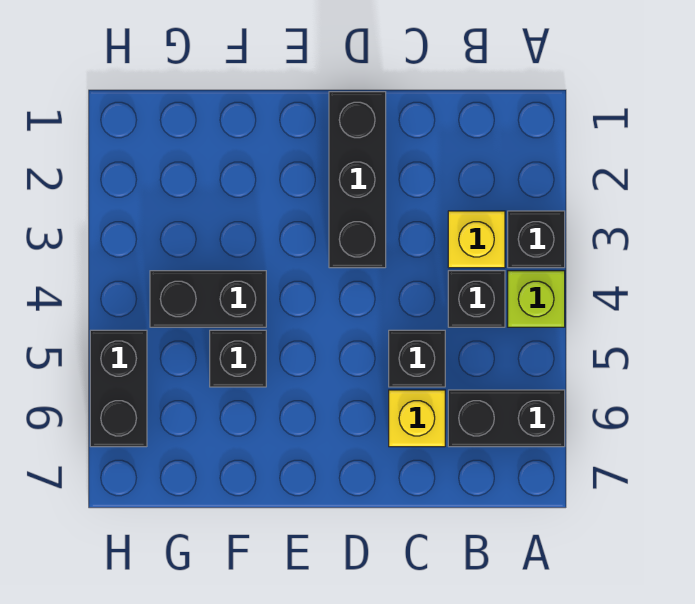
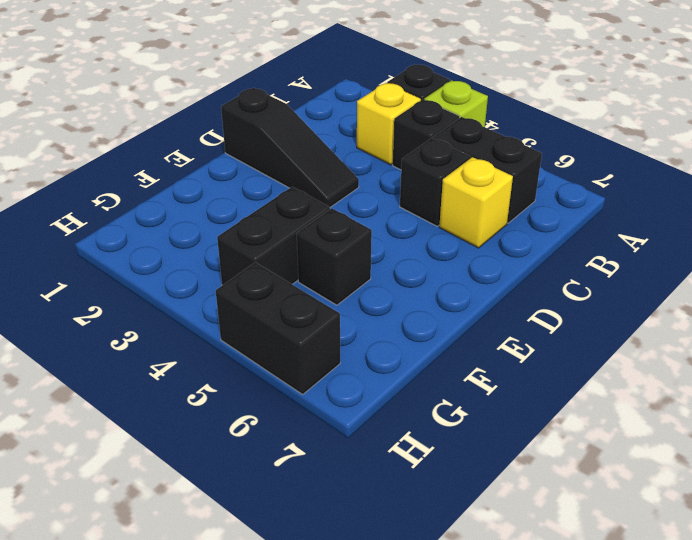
black brick A6:B6 level 1 -> black brick B5:B6 level 1
black brick D1:D3 level 1 -> black slope D1:D3 level 1 top 1

